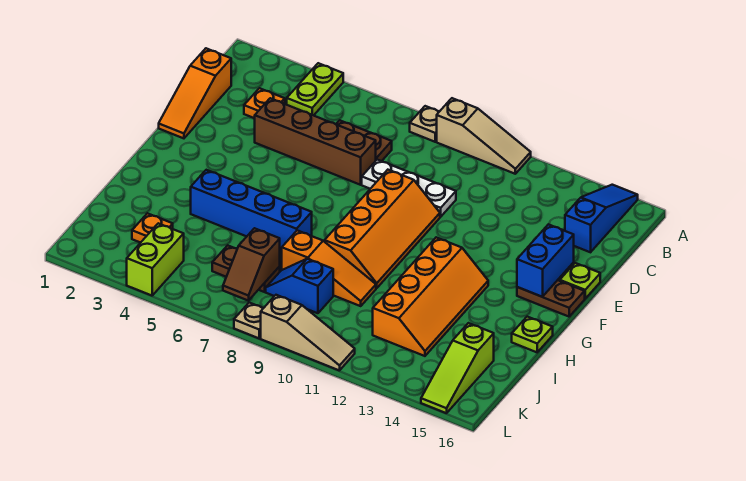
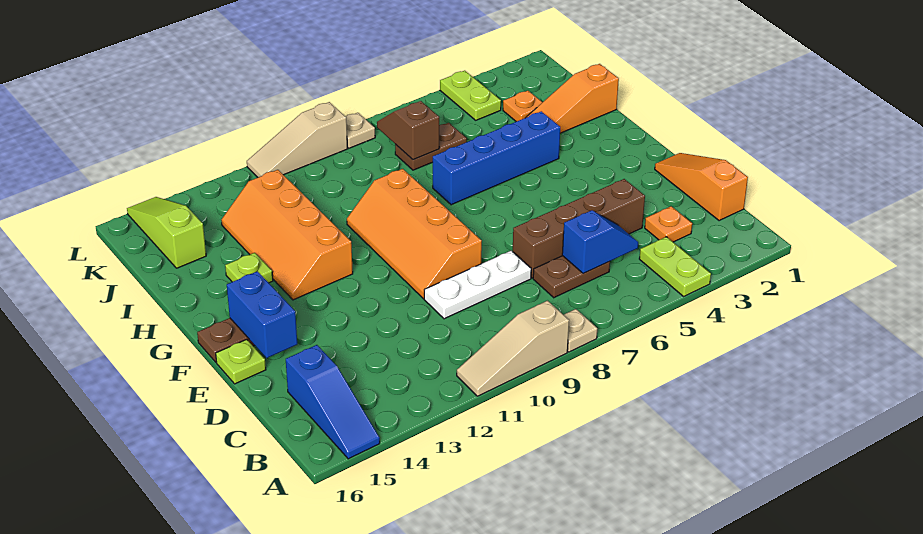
lime plate H16 level 1 -> lime plate H14 level 1
orange slope I8:I10 level 1 top 8 -> orange slope I1:I3 level 1 top 1
blue slope J8:J9 level 1 top 9 -> blue slope C5:C6 level 2 top 6
lime brick K4:L4 level 1 -> lime plate K4:L4 level 1

